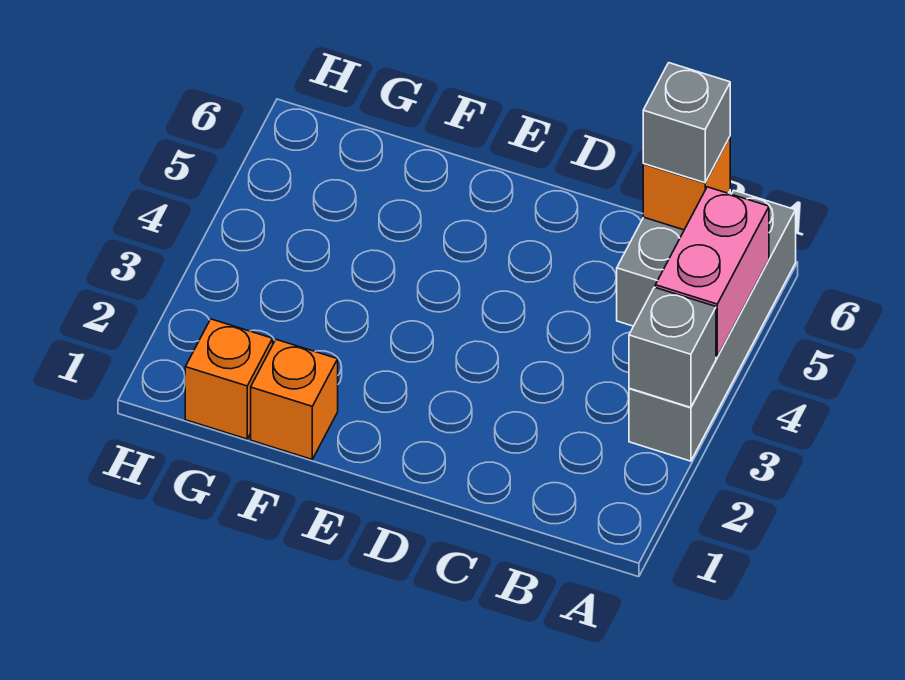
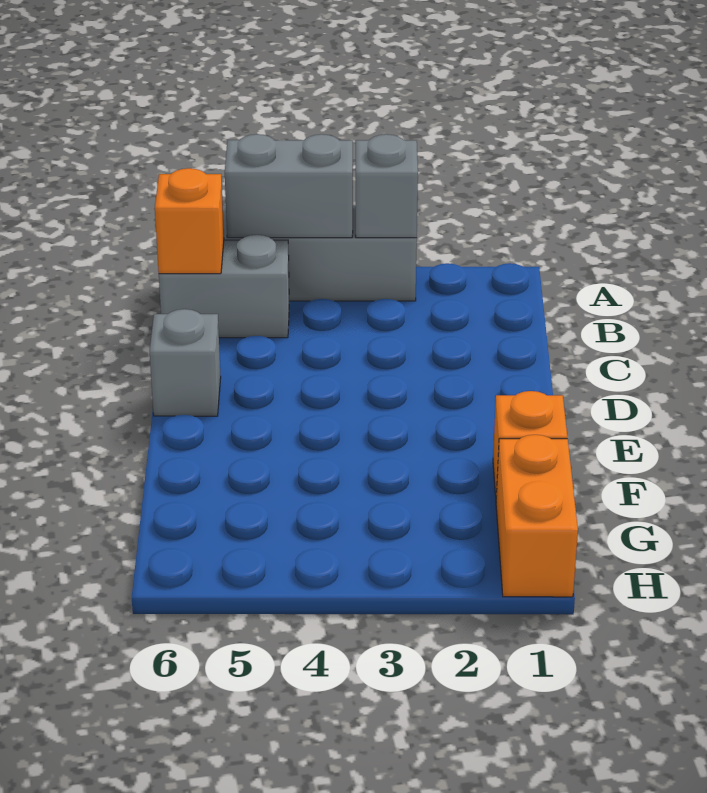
pink brick A4:A5 level 2 -> grey brick A4:A5 level 2
grey brick B6 level 3 -> grey brick D6 level 1
orange brick G1 level 1 -> orange brick G1:H1 level 1

